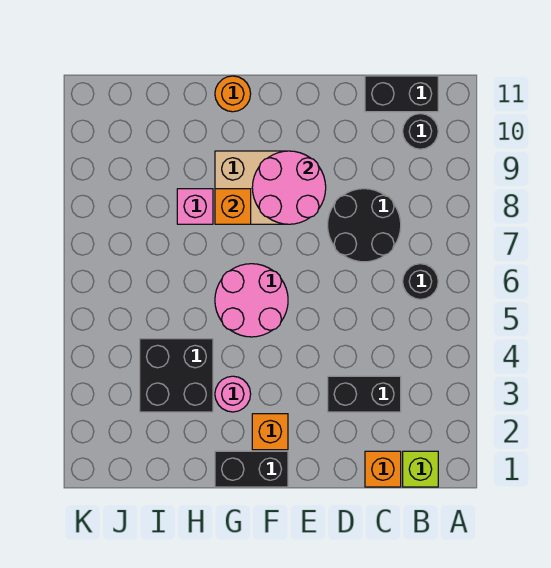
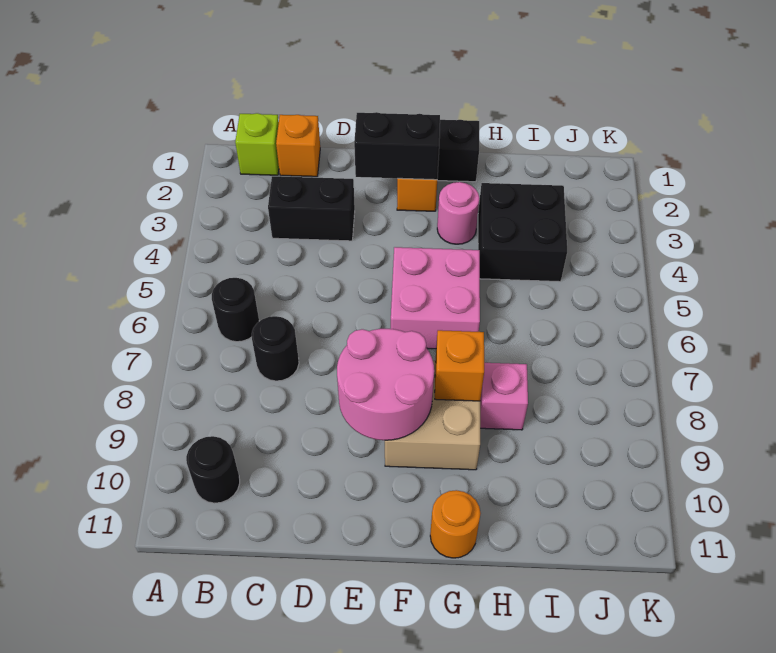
black brick B11:C11 level 1 -> black brick E2:F2 level 2
black round brick C7:D8 level 1 -> black round brick C7 level 1
pink round brick F5:G6 level 1 -> pink brick F5:G6 level 1

